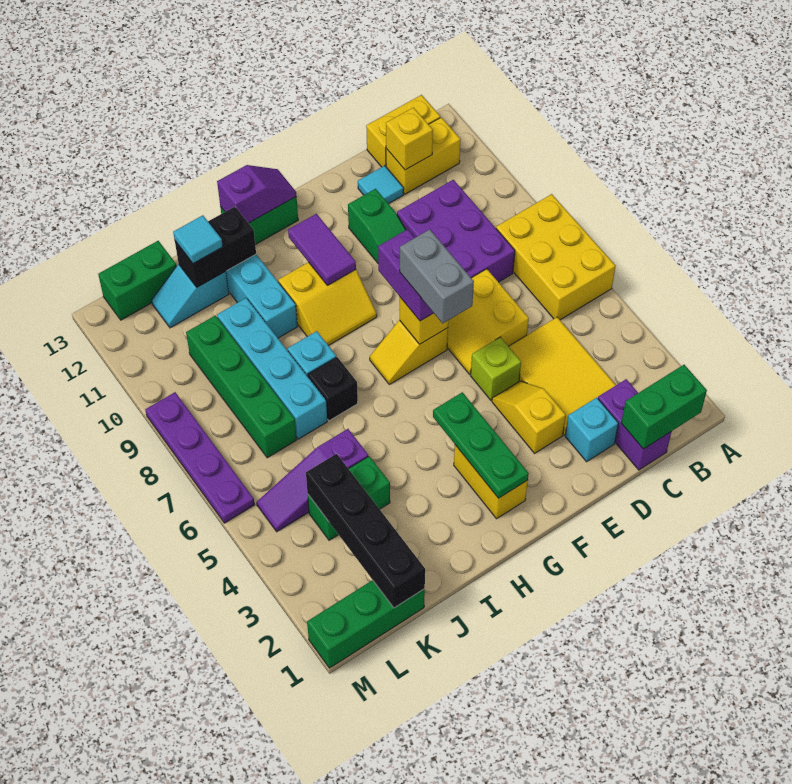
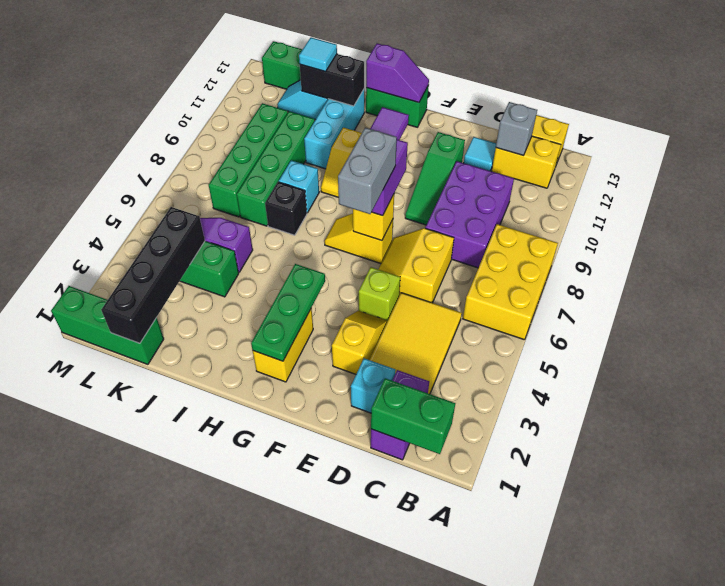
yellow brick C12 level 2 -> grey brick C12 level 2
cyan brick J7:J10 level 1 -> green brick J7:J10 level 1
purple plate M6:M9 level 1 -> none

